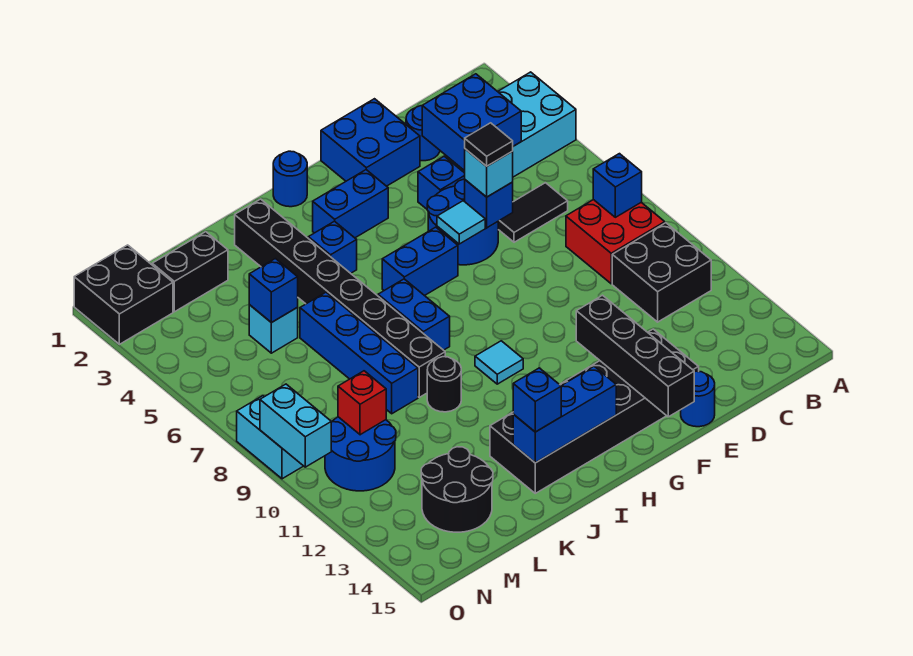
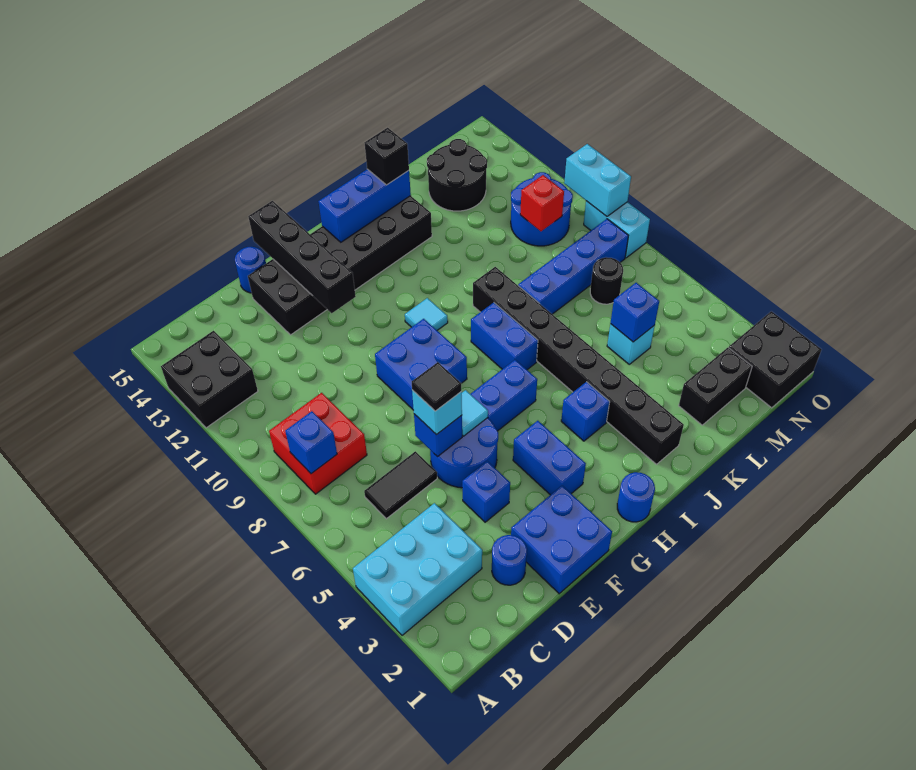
black brick B10:C11 level 1 -> black brick A12:B13 level 1
blue brick C3:D4 level 2 -> blue brick F8:G9 level 1
blue brick G3:H3 level 1 -> blue brick G3:G4 level 1
black round brick J10 level 1 -> black round brick M7 level 1
blue brick J14 level 3 -> black brick J14 level 3
blue brick K6:K9 level 1 -> blue brick K8:N8 level 1

